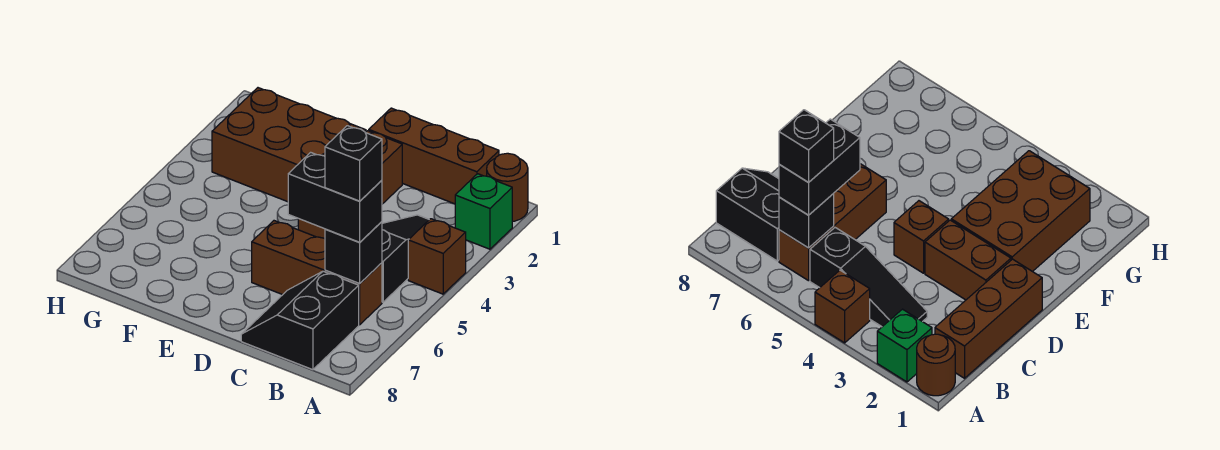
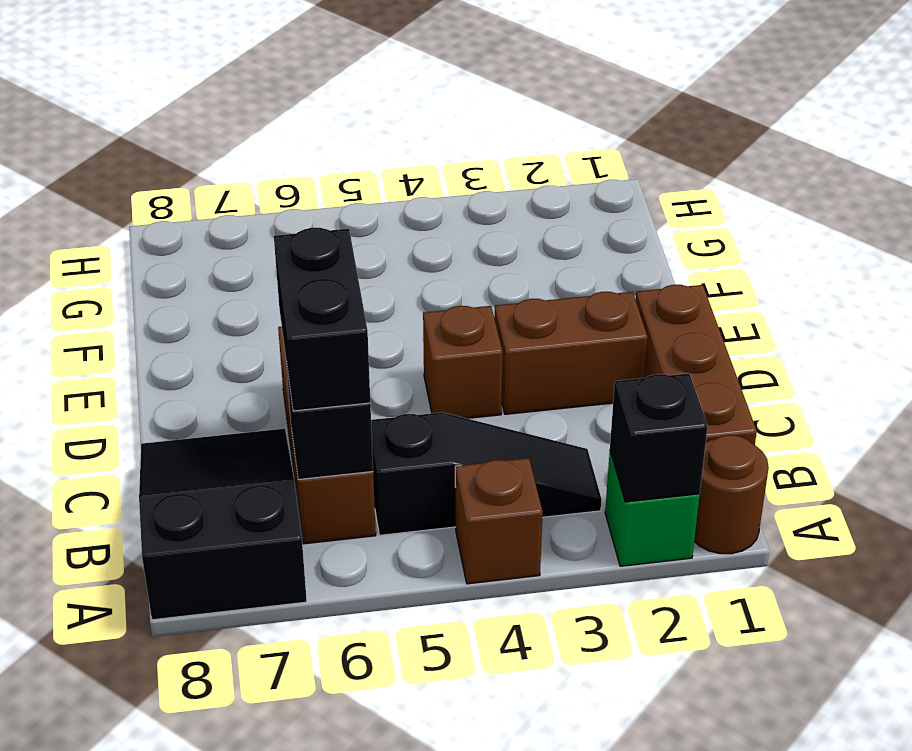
black brick B6 level 4 -> black brick A2 level 2
black slope B7:C8 level 1 top B -> black slope A7:C8 level 1 top A
brown brick E2:G3 level 1 -> none

